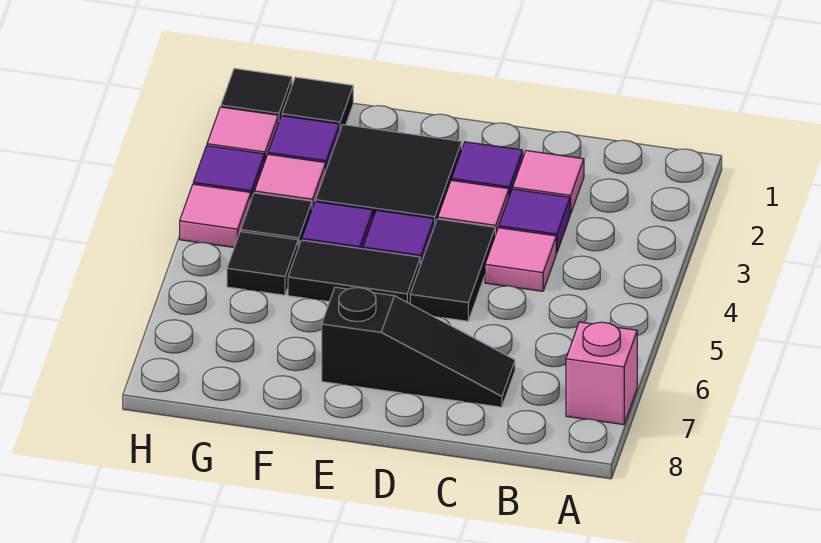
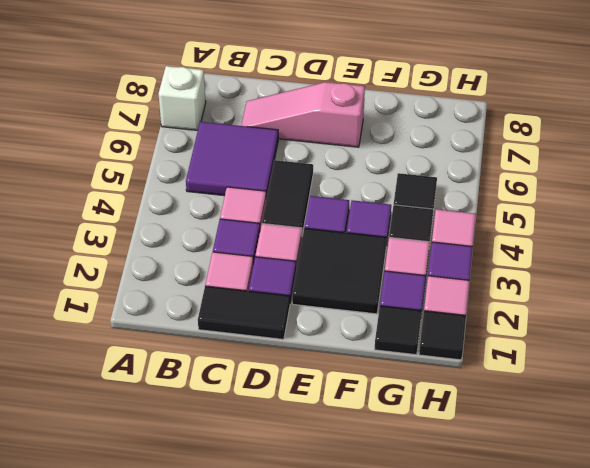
pink brick A7 level 1 -> white brick A7 level 1
none -> purple tile B5:C6 level 1
black slope C7:E7 level 1 top E -> pink slope C7:E7 level 1 top E
black tile E5:F5 level 1 -> black tile C1:D1 level 1

